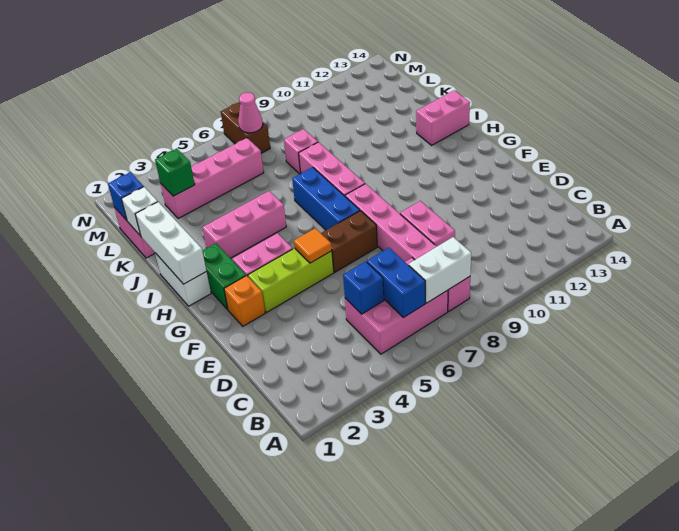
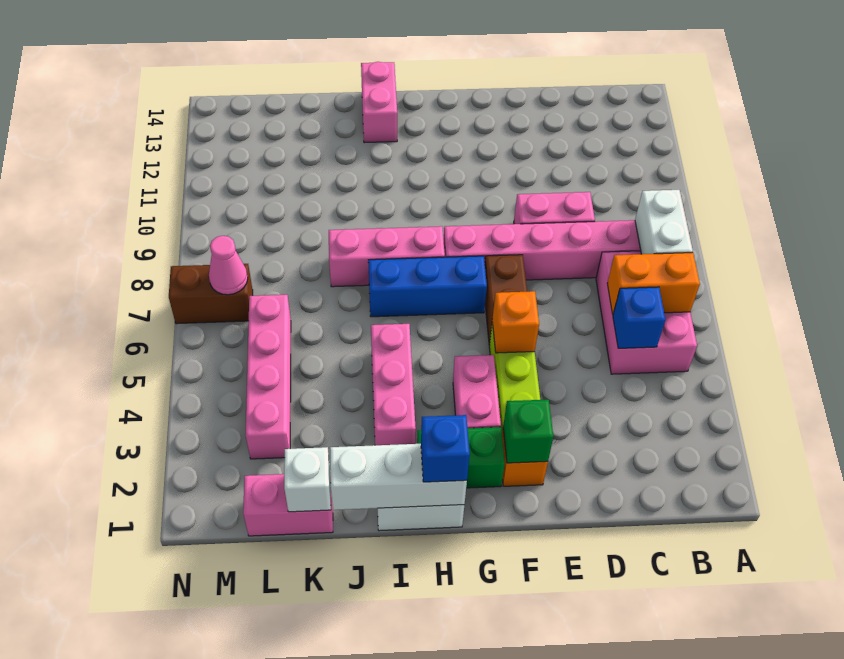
blue brick B6:C6 level 2 -> orange brick B6:C6 level 2
orange tile F5 level 2 -> orange brick F5 level 2
pink brick K8 level 1 -> none
blue brick L1 level 2 -> blue brick H1 level 3
green brick L3 level 2 -> green brick F2 level 2

